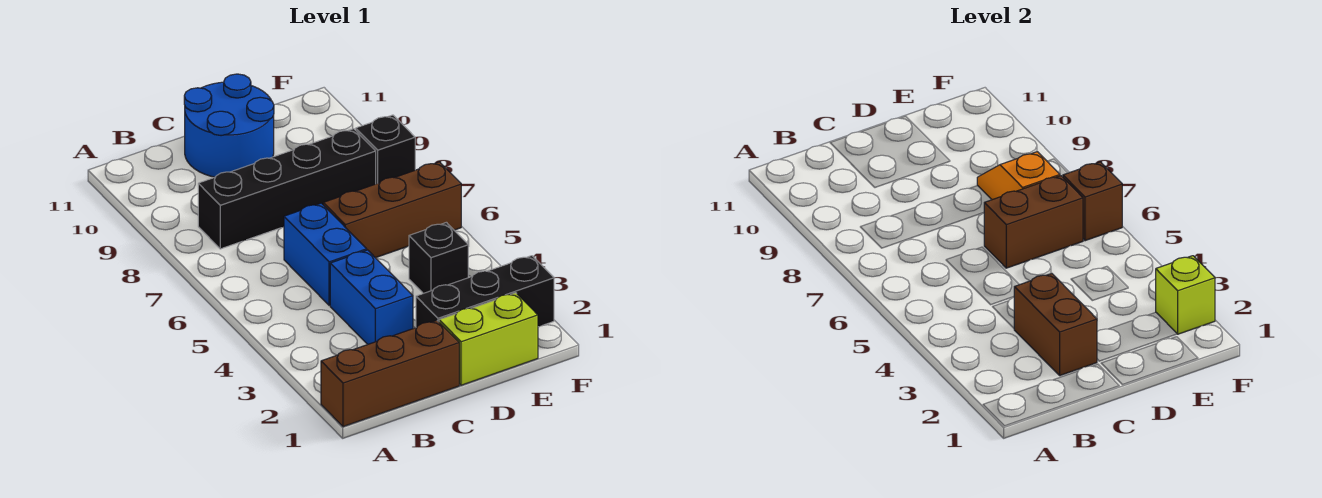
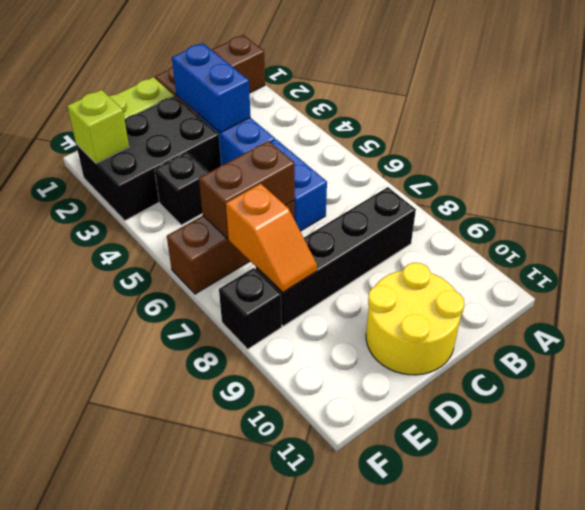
brown brick C2:C3 level 2 -> blue brick C2:C3 level 2
blue round brick C10:D11 level 1 -> yellow round brick C10:D11 level 1
black brick D2:F2 level 1 -> black brick D2:F3 level 1
brown brick F6 level 2 -> none

